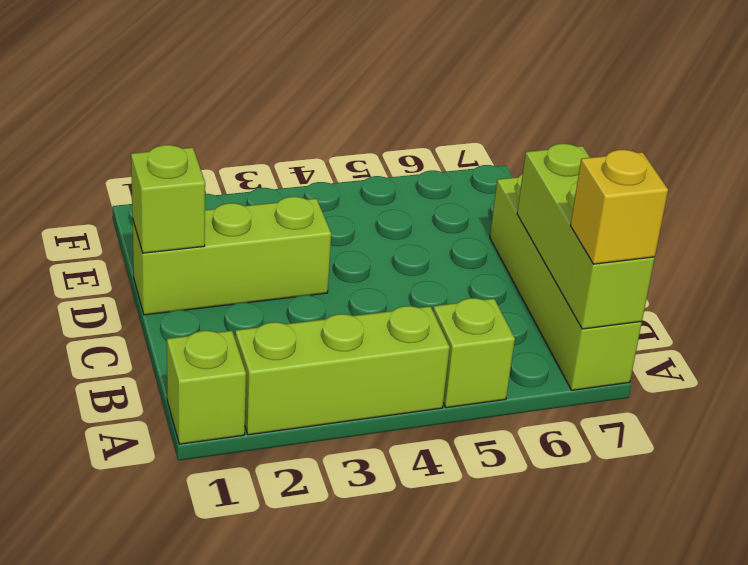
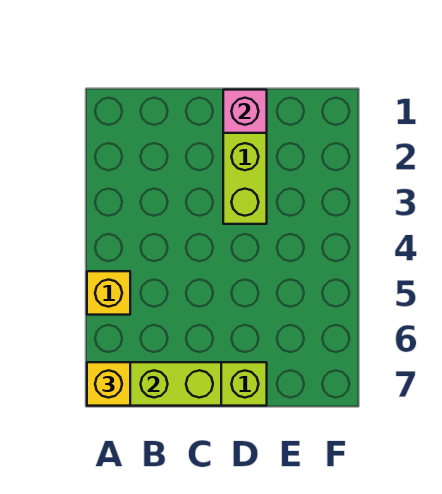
lime brick A1 level 1 -> none
lime brick A2:A4 level 1 -> none
lime brick A5 level 1 -> yellow brick A5 level 1
lime brick D1 level 2 -> pink brick D1 level 2

